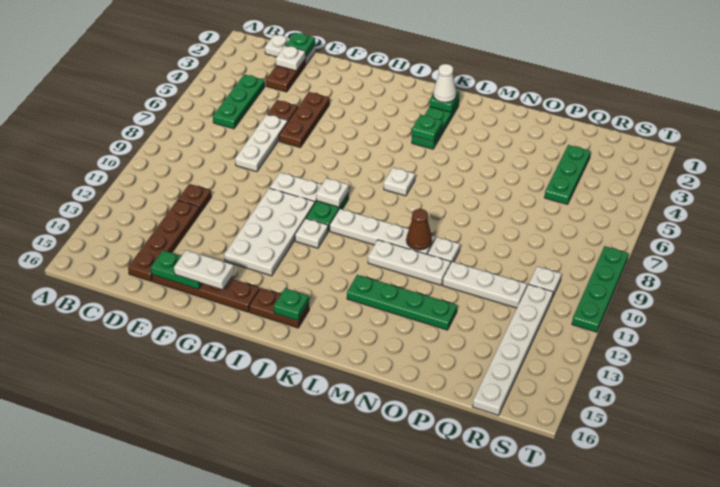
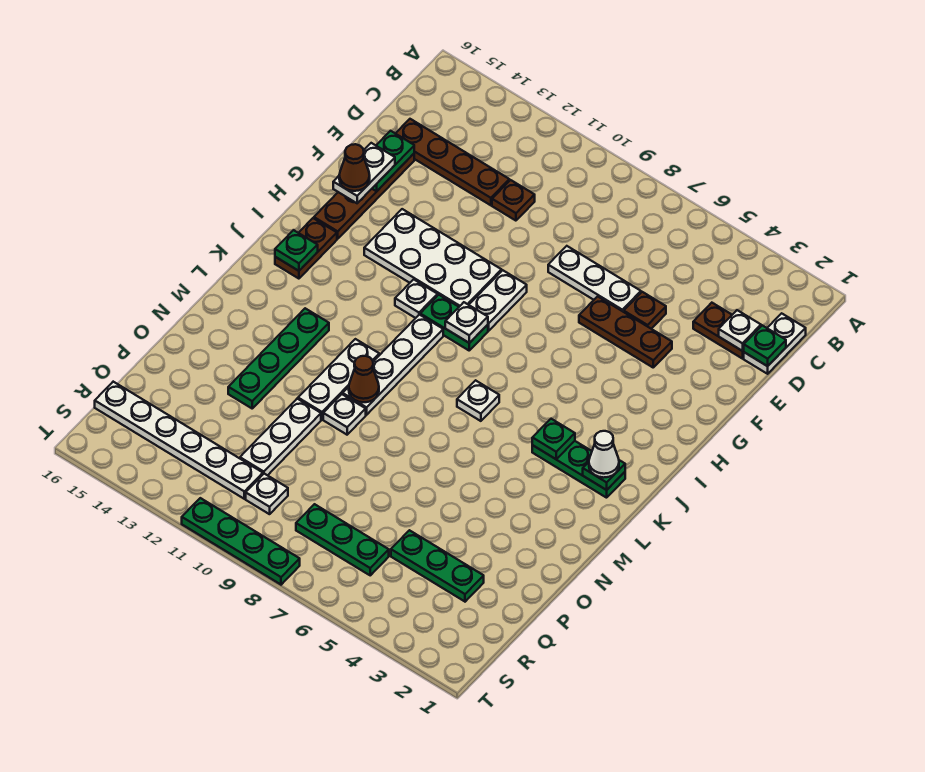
green plate C4:C6 level 1 -> green plate R6:R8 level 1
none -> brown cone G15 level 4

